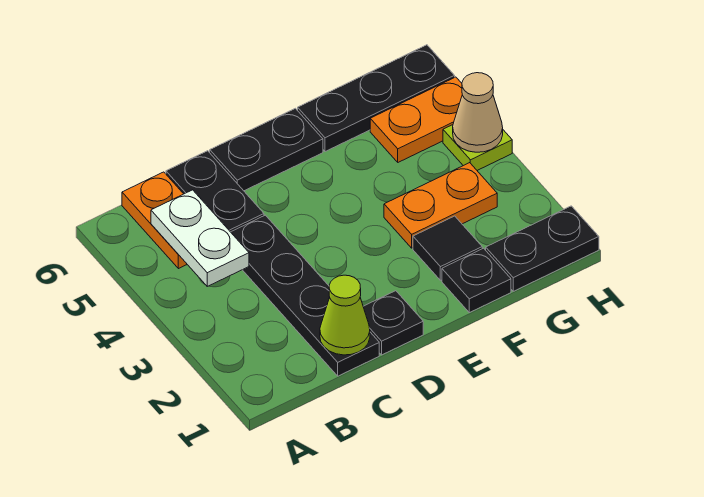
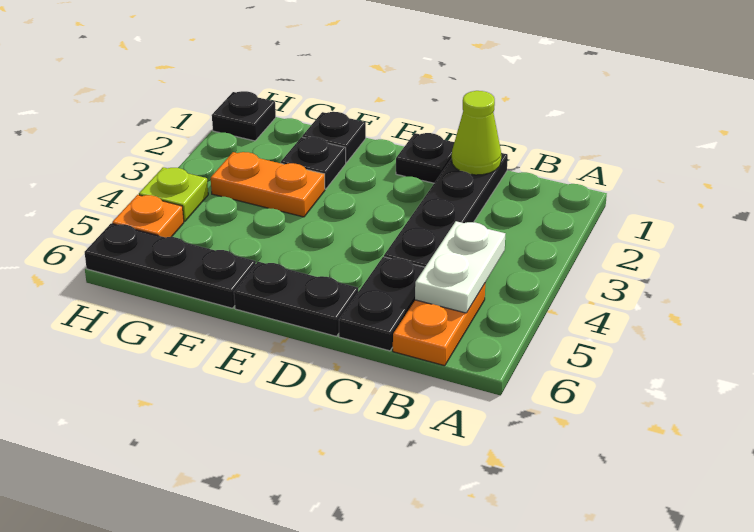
black tile F2 level 1 -> black plate F2 level 1
black plate G1:H1 level 1 -> black plate H1 level 1
orange plate G5:H5 level 1 -> orange plate H5 level 1
tan cone H4 level 2 -> none

